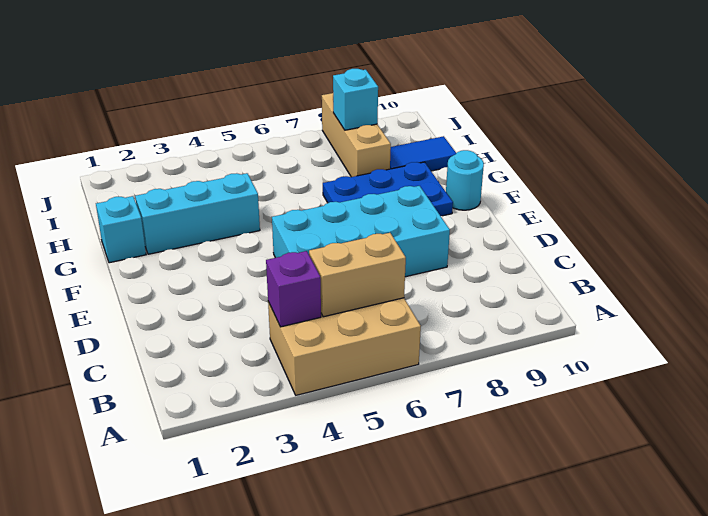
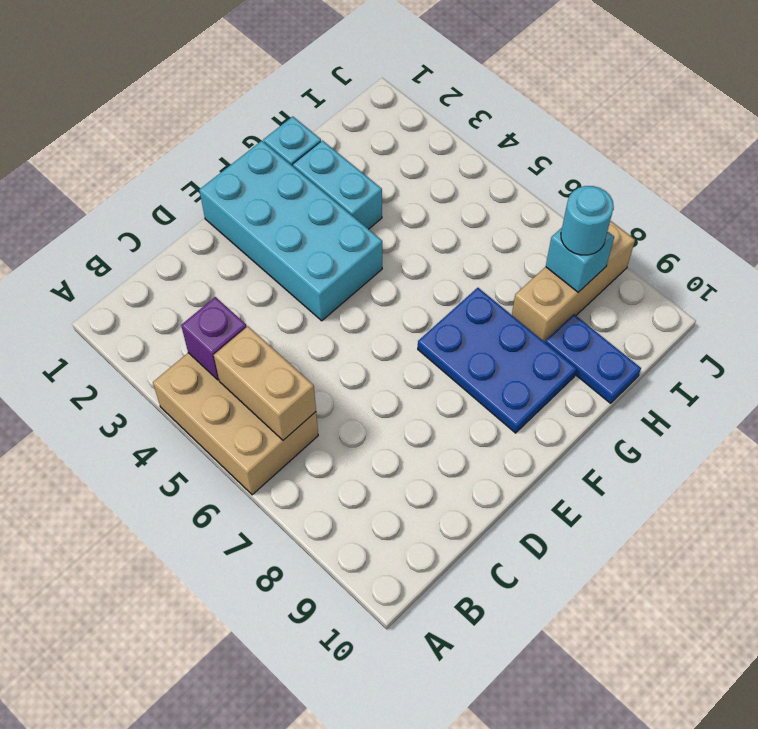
cyan brick D5:E8 level 1 -> cyan brick E1:F4 level 1
cyan round brick F10 level 1 -> cyan round brick I8 level 3
cyan brick G2:G4 level 1 -> cyan brick G2:G3 level 1
blue tile H9:H10 level 1 -> blue plate H9:H10 level 1

